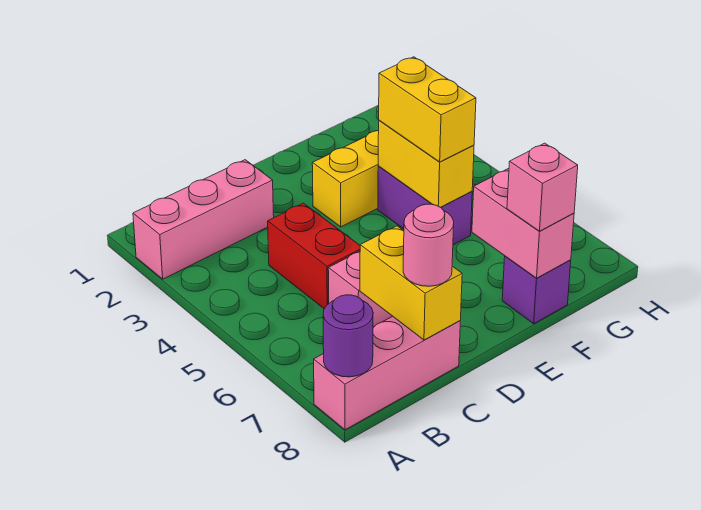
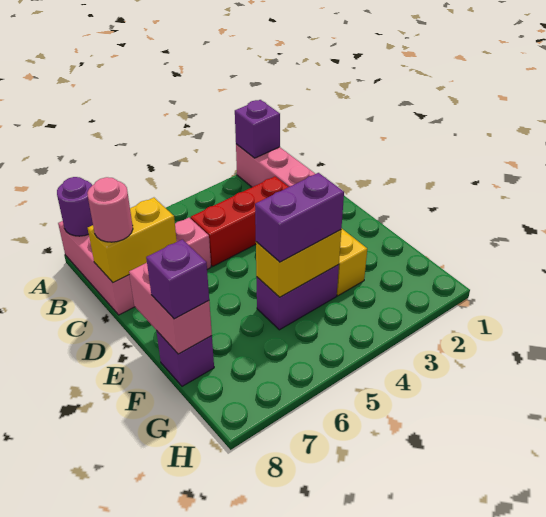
none -> purple brick A2 level 2
red brick C4:C5 level 1 -> red brick C3:C5 level 1
yellow brick F4:F5 level 3 -> purple brick F4:F5 level 3
pink brick F7:F8 level 2 -> pink brick E8:F8 level 2
pink brick F8 level 3 -> purple brick F8 level 3

